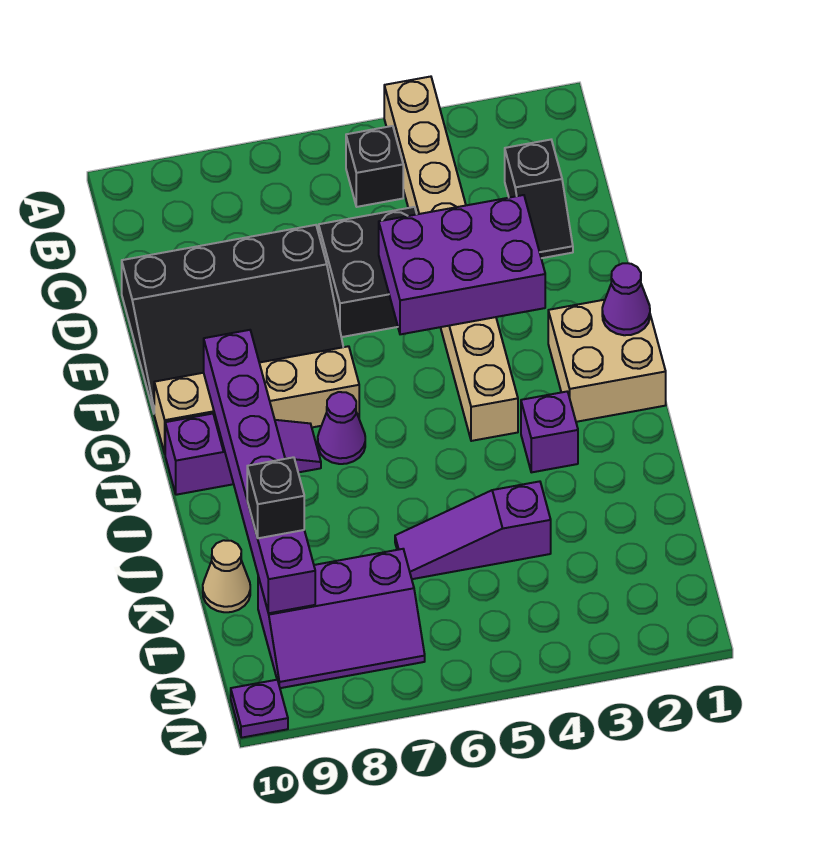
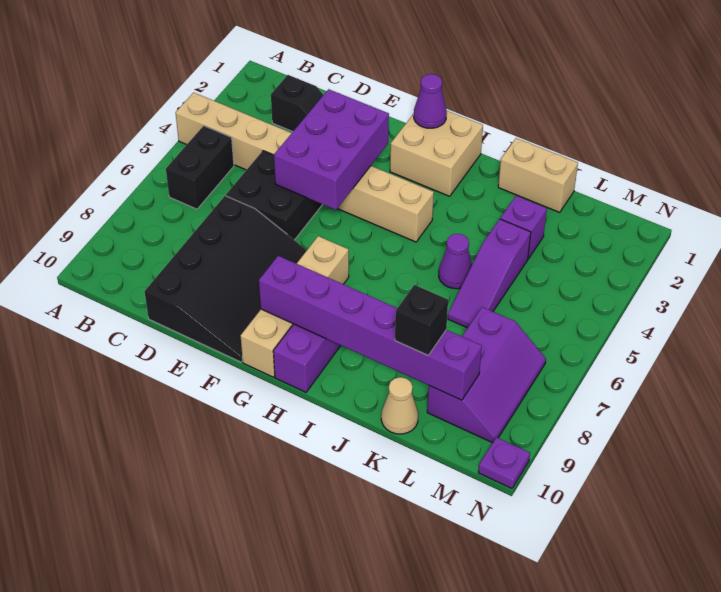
black brick B5 level 1 -> black brick B5:B6 level 1
purple cone H7 level 1 -> purple cone J5 level 1
purple brick I3 level 1 -> purple brick K3 level 1
none -> tan brick J1:K1 level 1

